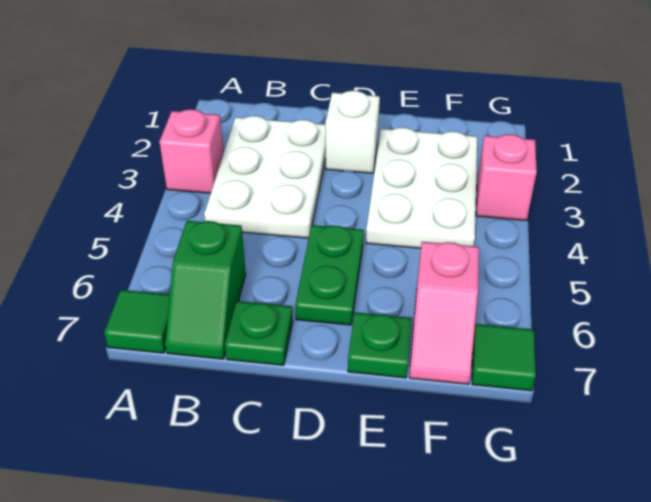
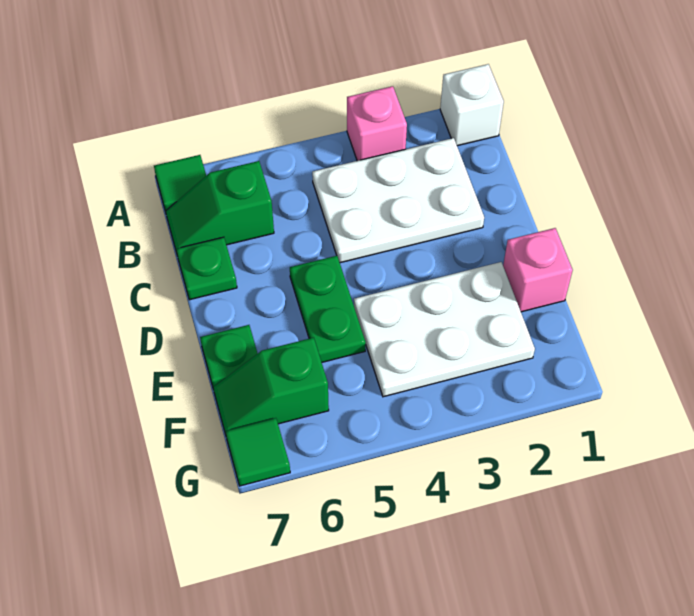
white brick D2 level 1 -> white brick A1 level 1
green plate D5:D6 level 1 -> green plate D5:E5 level 1
pink slope F6:F7 level 1 top 6 -> green slope F6:F7 level 1 top 6
pink brick G3 level 1 -> pink brick E1 level 1

